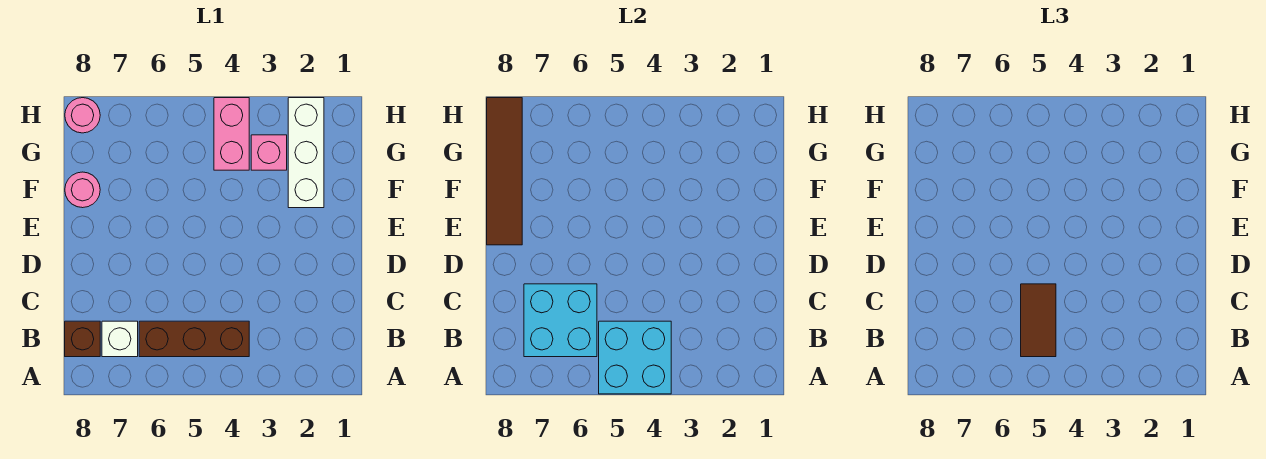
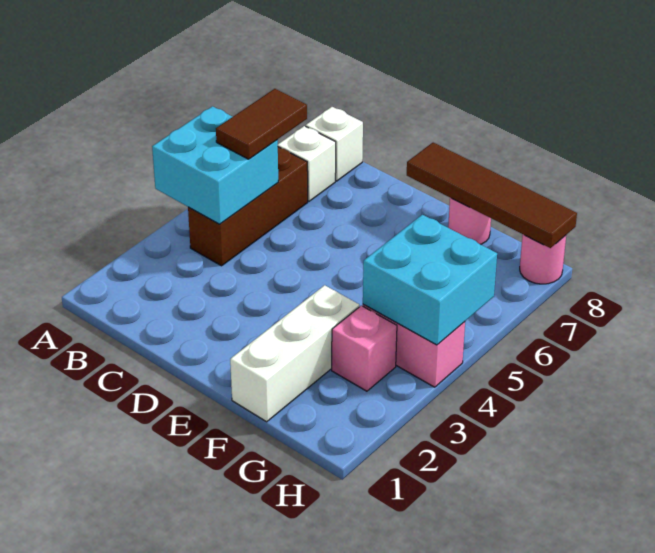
brown tile B5:C5 level 3 -> brown tile B5:B6 level 3
cyan brick B6:C7 level 2 -> cyan brick G4:H5 level 2
brown brick B8 level 1 -> white brick B8 level 1
white brick F2:H2 level 1 -> white brick F1:F3 level 1

